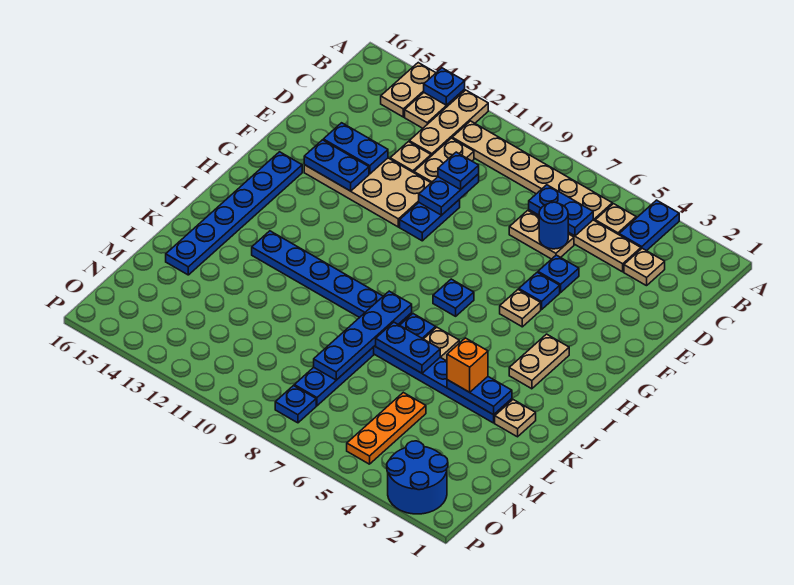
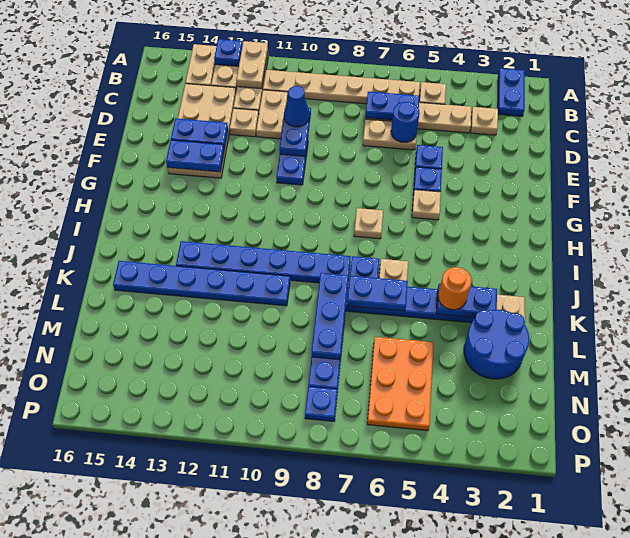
blue plate A4:B4 level 1 -> blue plate A2:B2 level 1
blue plate D10 level 3 -> blue cone D10 level 3
tan plate E11:F14 level 1 -> tan plate C13:F14 level 1
blue plate G15:L15 level 1 -> blue plate K10:K15 level 1
tan plate H3:I3 level 1 -> tan plate A12:B12 level 2
blue plate H7 level 1 -> tan plate H7 level 1
blue plate J8:M8 level 2 -> blue plate K8:M8 level 2
orange brick K4 level 3 -> orange round brick K4 level 3
orange plate M5:O5 level 1 -> orange plate M5:O6 level 1
blue round brick O2:P3 level 1 -> blue round brick L2:M3 level 1

